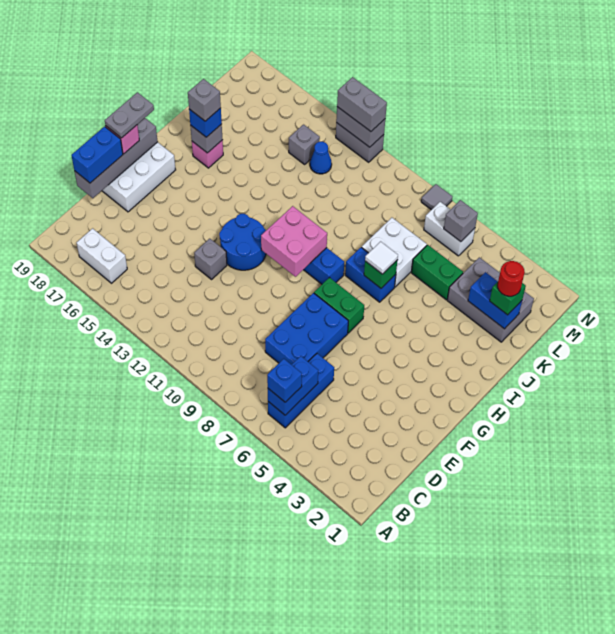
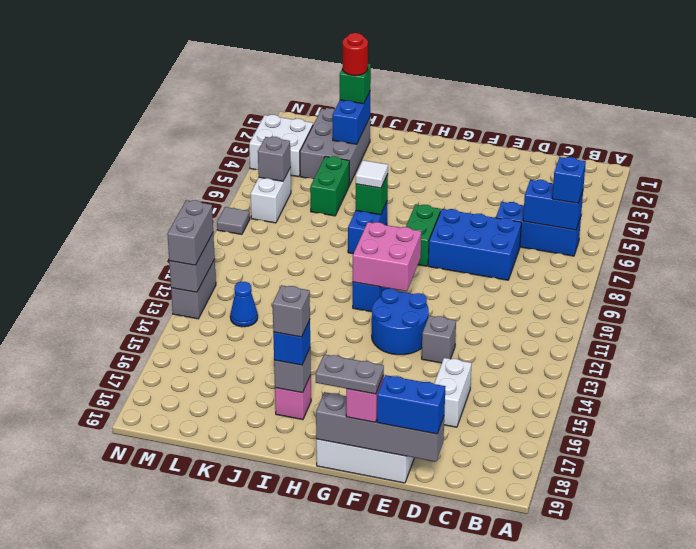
white brick B16:B17 level 1 -> white brick D15:D16 level 1
white brick J7:K8 level 1 -> white brick M3:N4 level 1
grey brick L14 level 1 -> none

